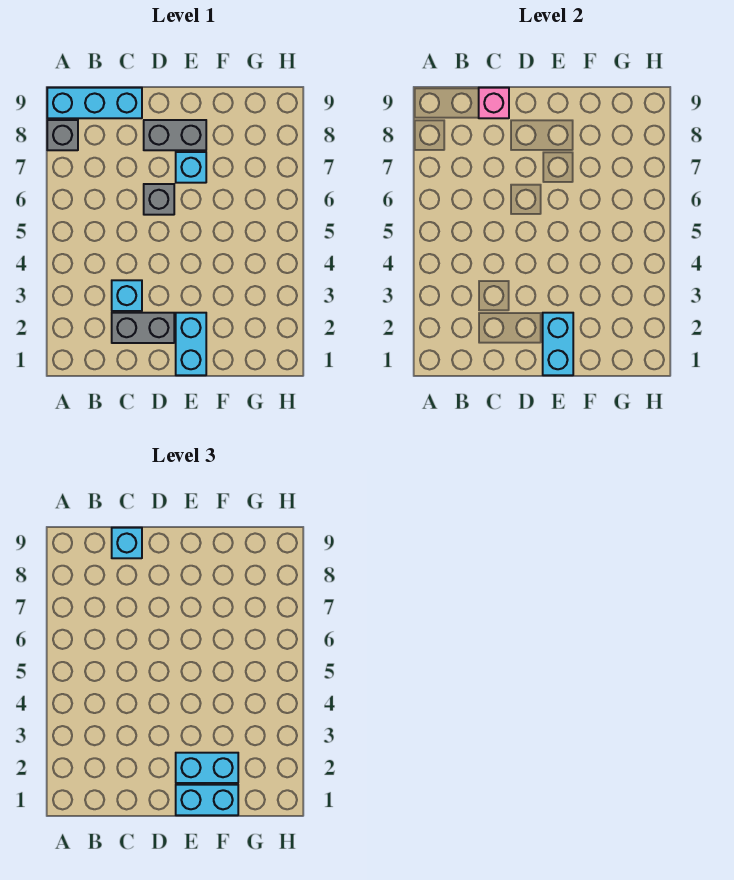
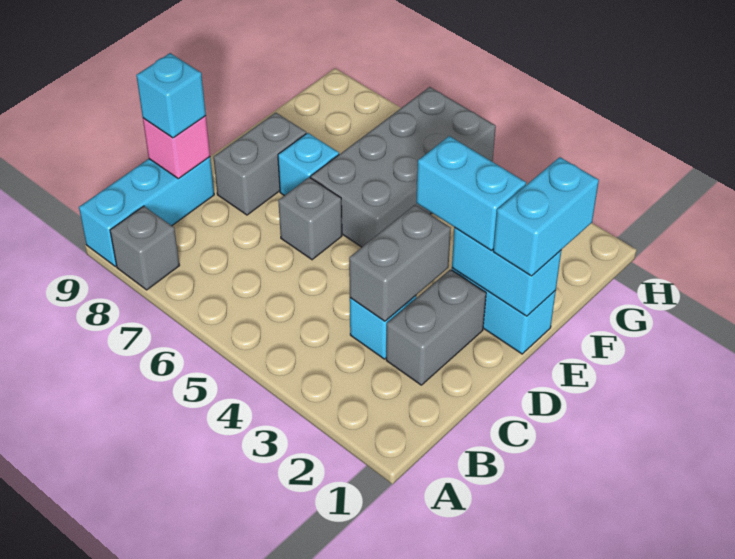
none -> grey brick C3:D3 level 2
cyan brick E2:F2 level 3 -> cyan brick E2:E3 level 3
none -> grey brick E5:H6 level 1

